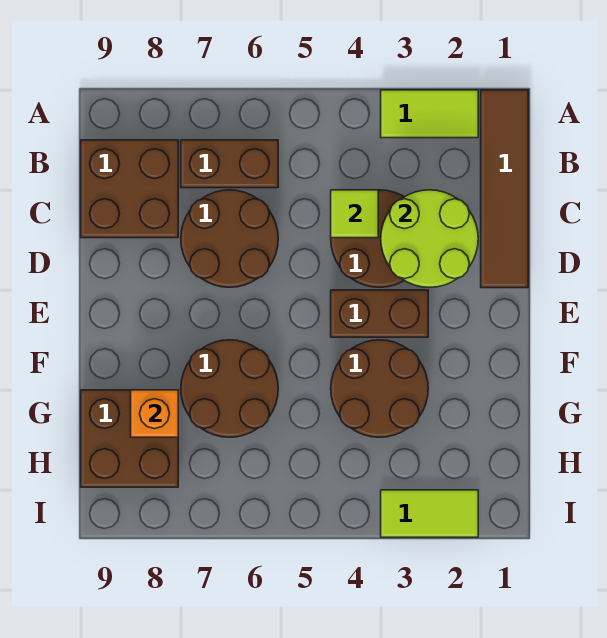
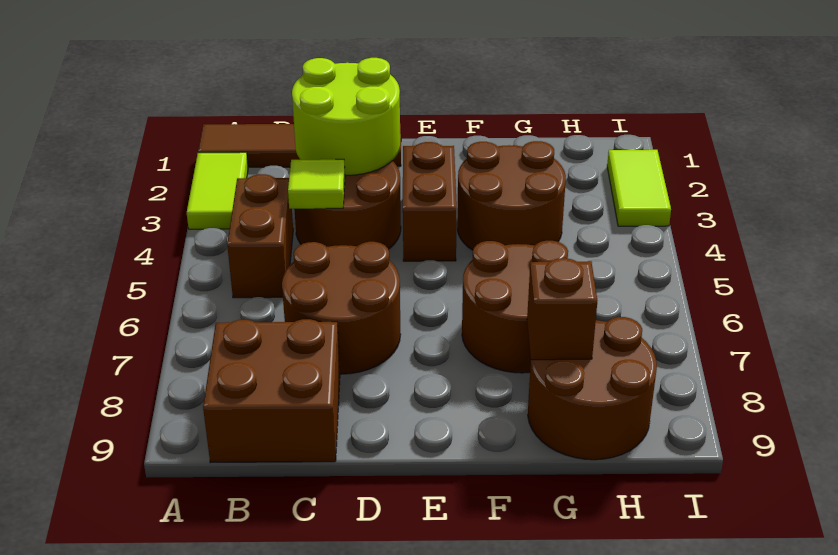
brown brick B6:B7 level 1 -> brown brick B4:B5 level 1
brown brick G8:H9 level 1 -> brown round brick G8:H9 level 1
orange brick G8 level 2 -> brown brick G8 level 2

